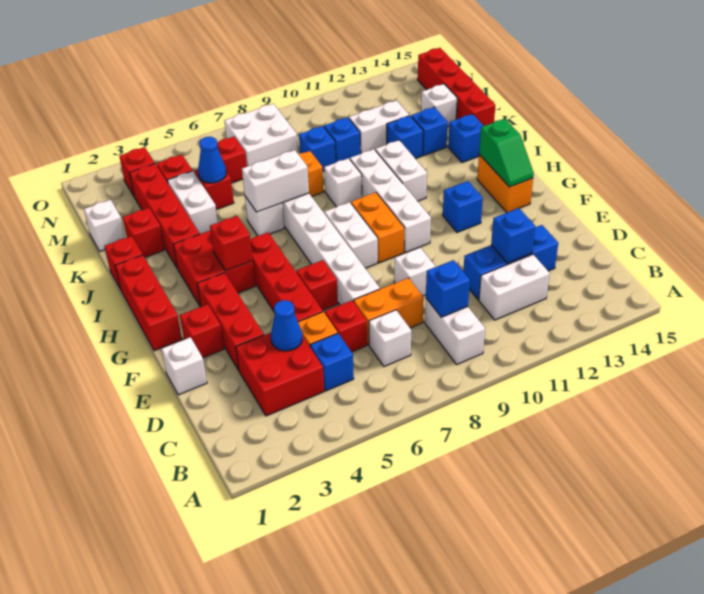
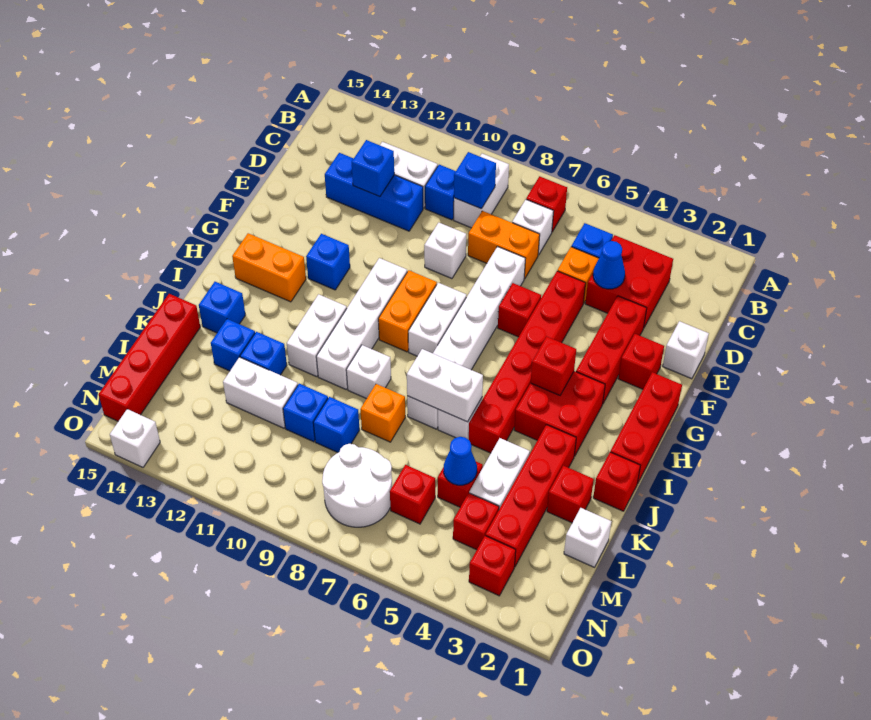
none -> blue brick C10 level 1
red brick D6 level 1 -> red brick B7 level 1
red brick E5:H5 level 1 -> red brick E5:J5 level 1
orange brick G14:H14 level 1 -> orange brick H13:H14 level 1
green slope G14:H14 level 2 top H -> none
white brick L14 level 1 -> white brick O14 level 1
white brick M7:N8 level 1 -> white round brick M7:N8 level 1

